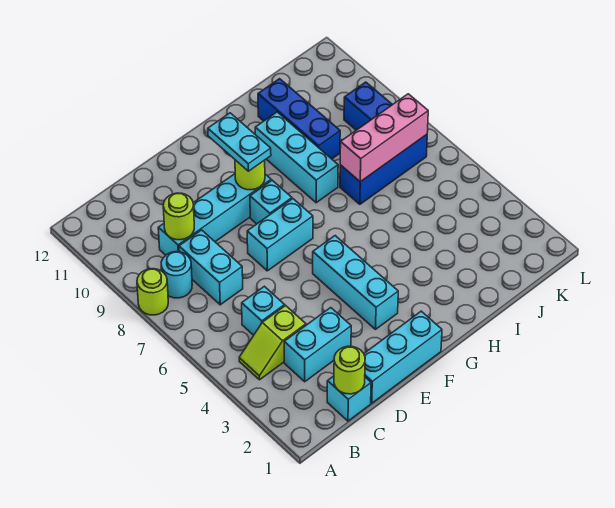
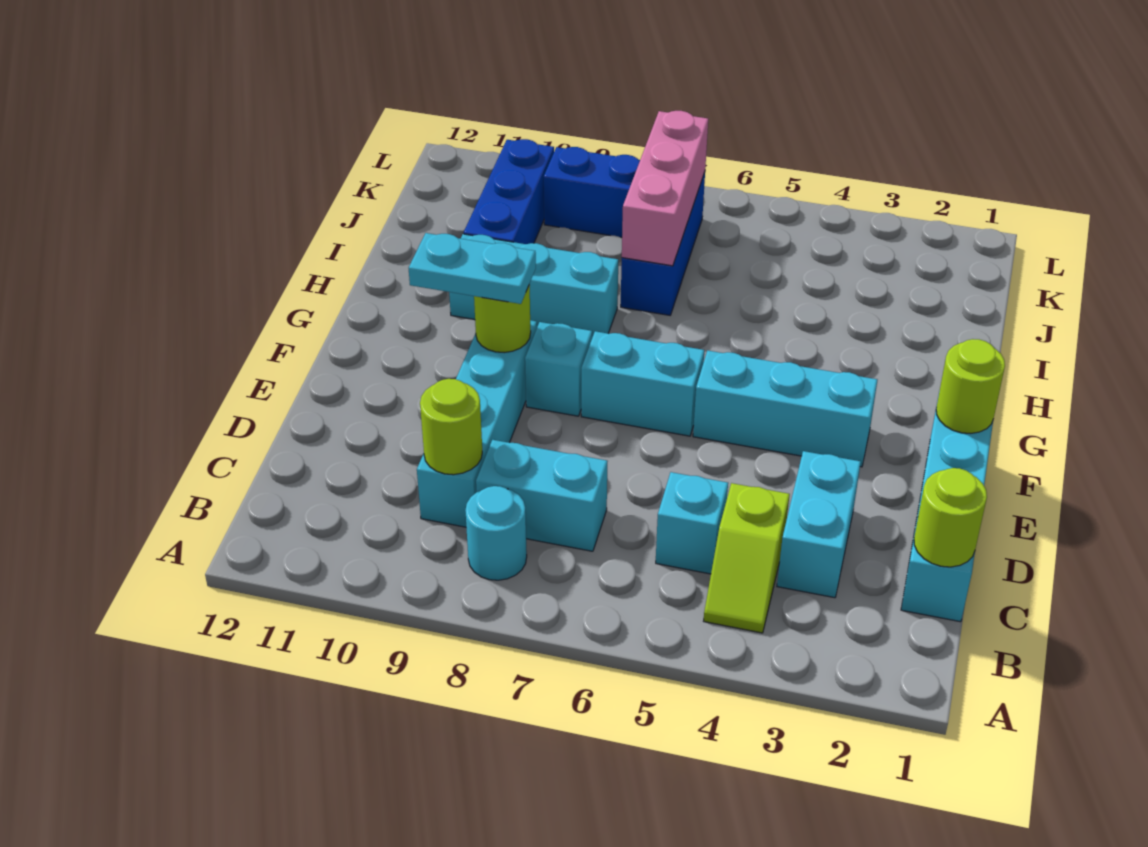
lime round brick A8 level 1 -> lime round brick F1 level 2
cyan brick E7:F7 level 1 -> cyan brick F6:F7 level 1
blue brick I9:I11 level 1 -> blue brick I10:K10 level 1

